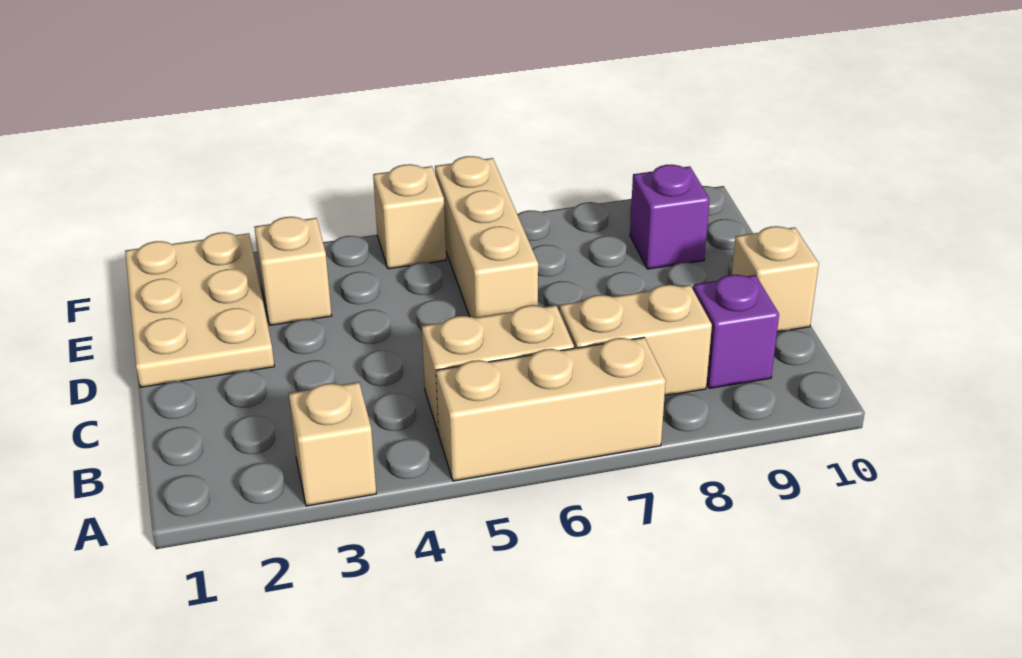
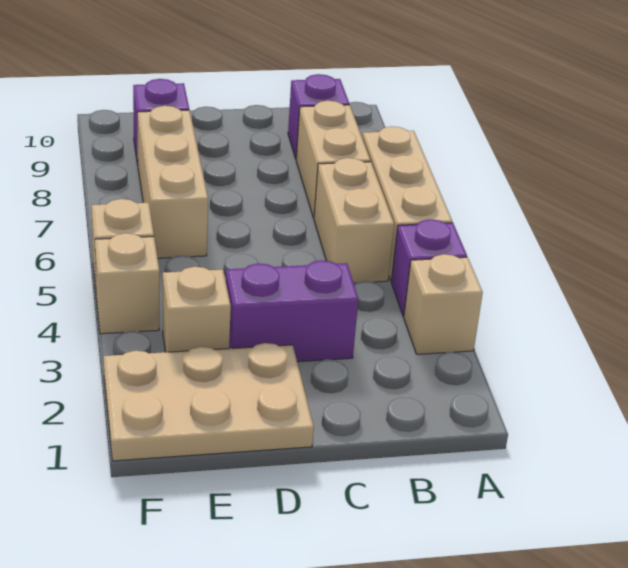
none -> purple brick A4 level 1
none -> purple brick C3:D3 level 1
tan brick C10 level 1 -> tan brick F4 level 1
tan brick D6:F6 level 1 -> tan brick E6:E8 level 1

